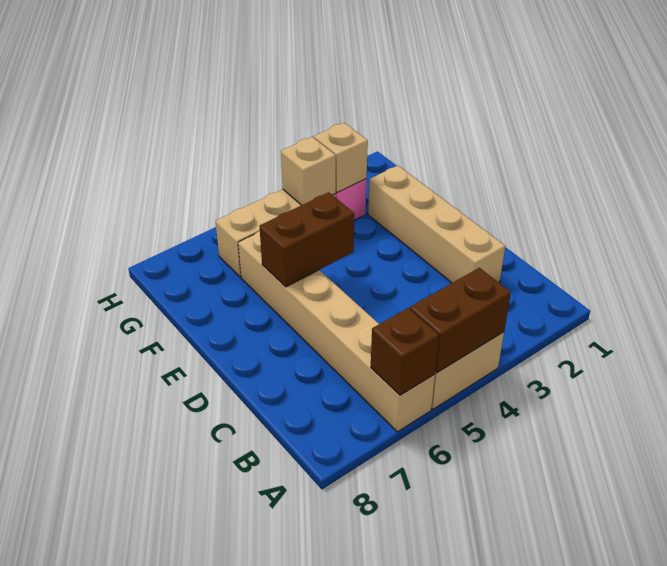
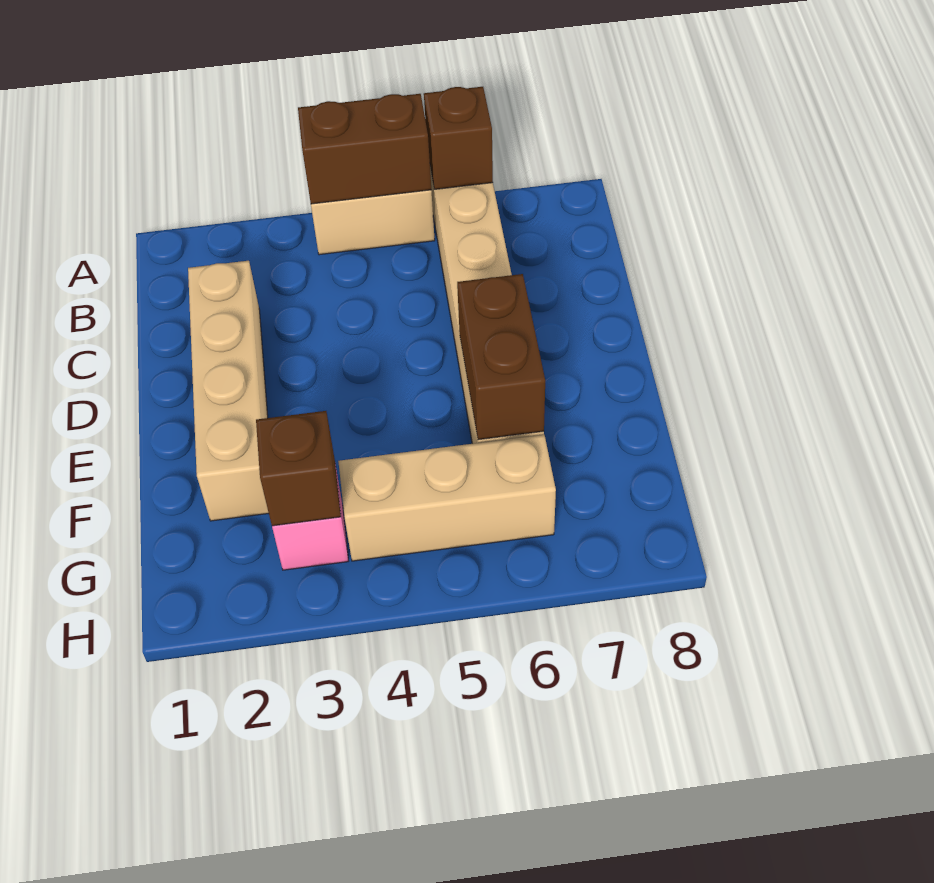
brown brick E5:E6 level 2 -> brown brick E6:F6 level 2
tan brick G3 level 2 -> brown brick G3 level 2
tan brick G4 level 2 -> none

